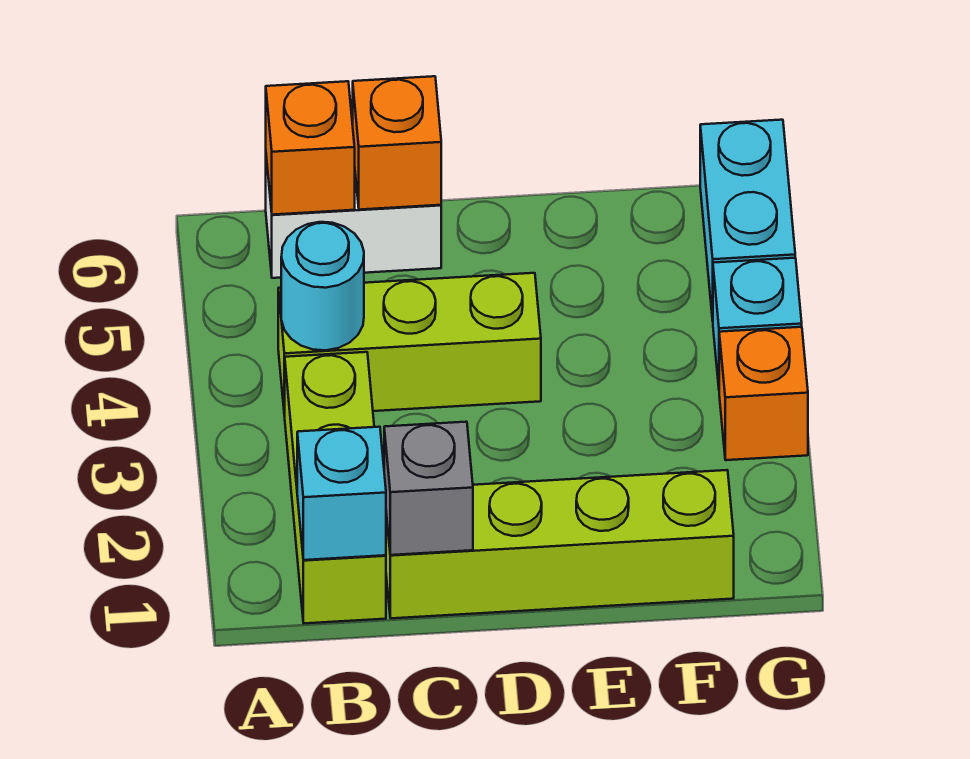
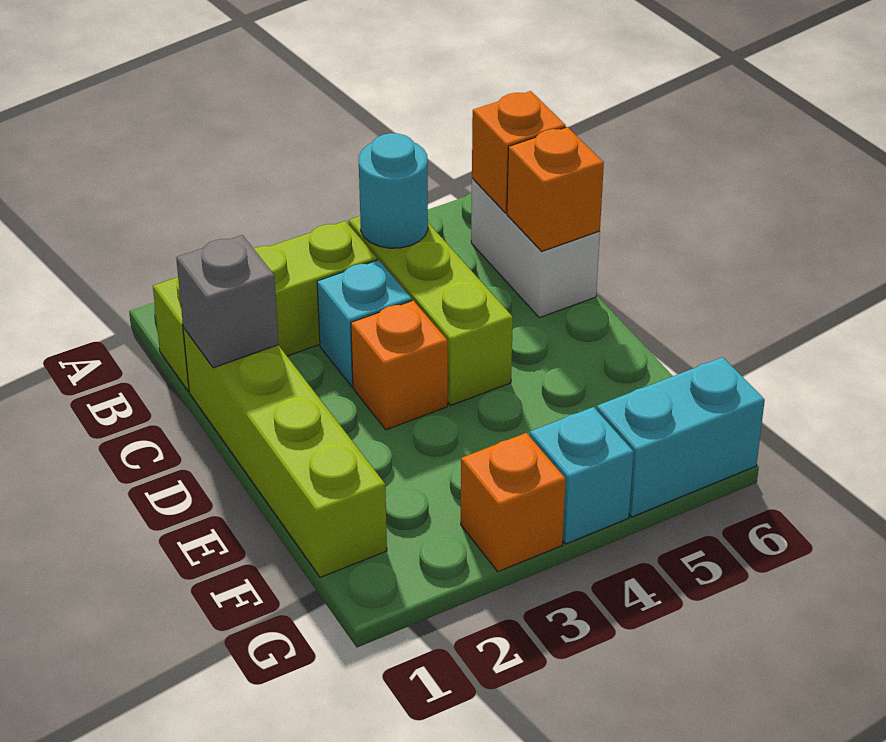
cyan brick B1 level 2 -> cyan brick C3 level 1
none -> orange brick D3 level 1

